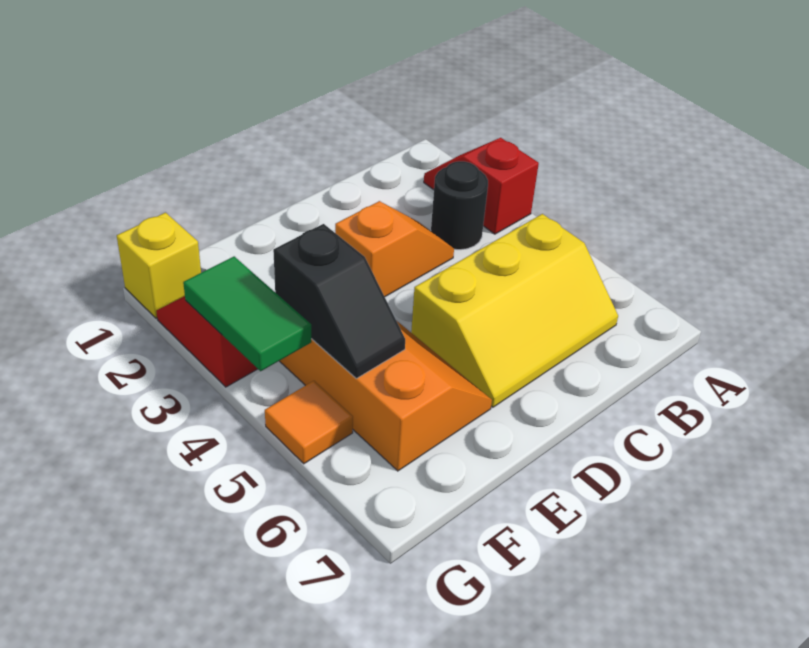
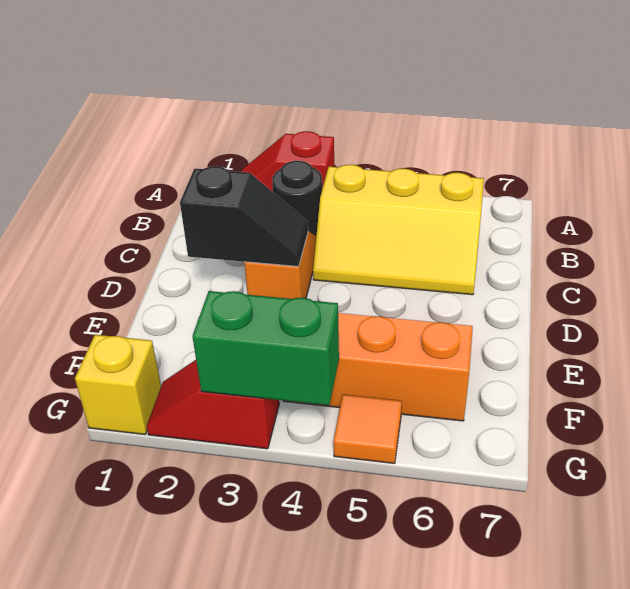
yellow slope B5:D6 level 1 top 5 -> yellow slope B4:C6 level 1 top B
black slope F4:F5 level 2 top 4 -> black slope D2:D3 level 2 top 2
green tile G3:G4 level 2 -> green brick G3:G4 level 2

